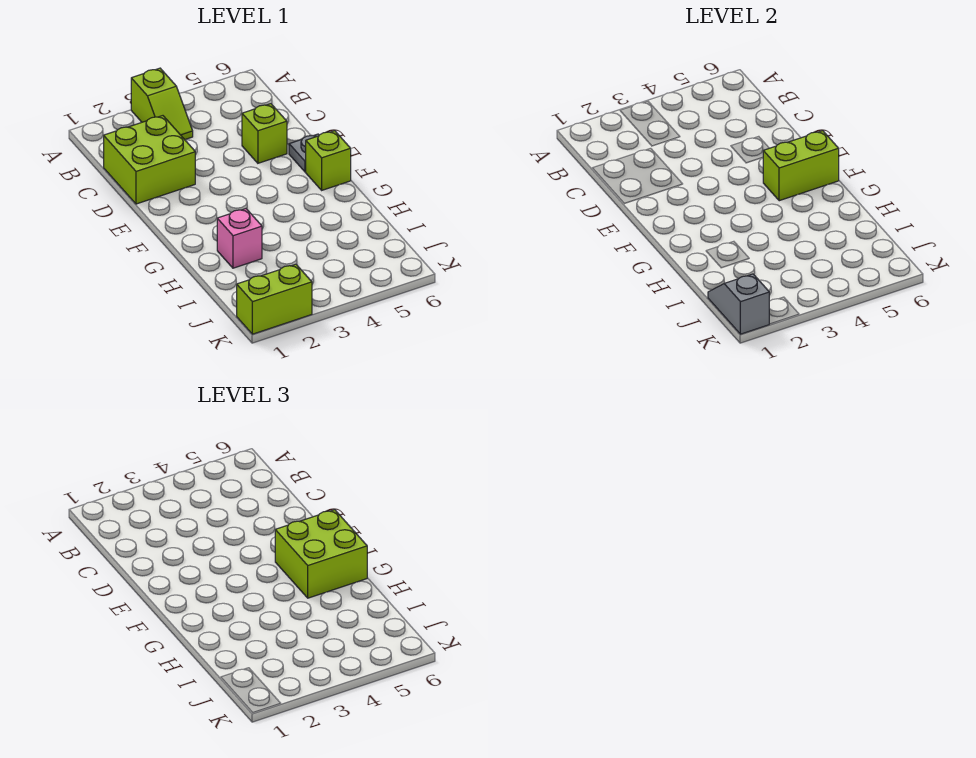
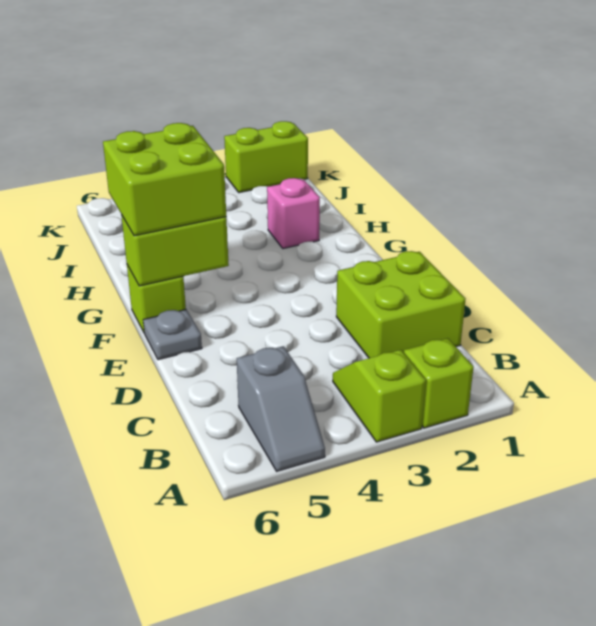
lime brick D5 level 1 -> lime brick A2 level 1
grey slope J1:K1 level 2 top K -> grey slope A5:B5 level 1 top B

